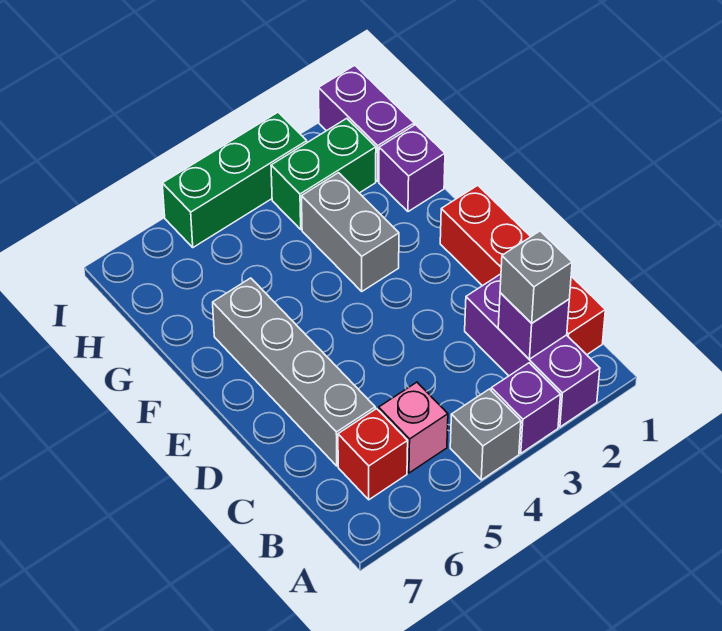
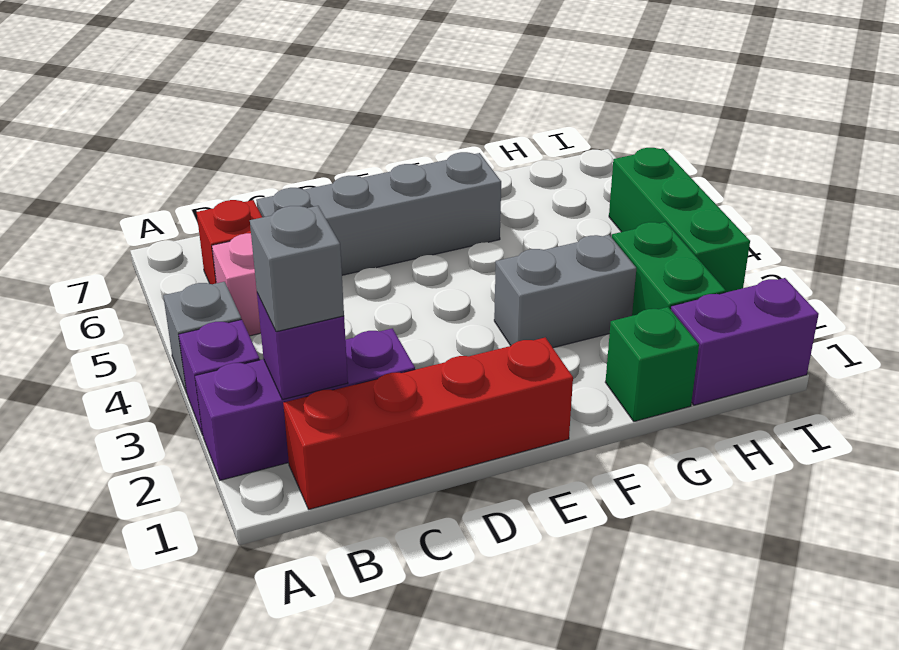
purple brick G1 level 1 -> green brick G1 level 1

